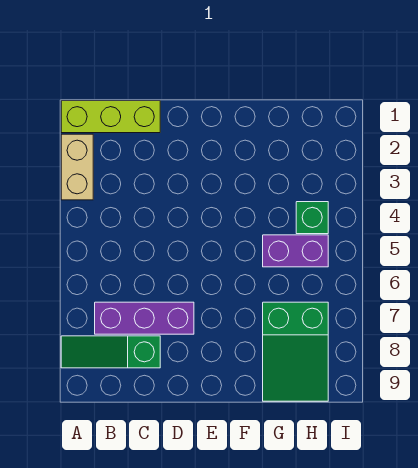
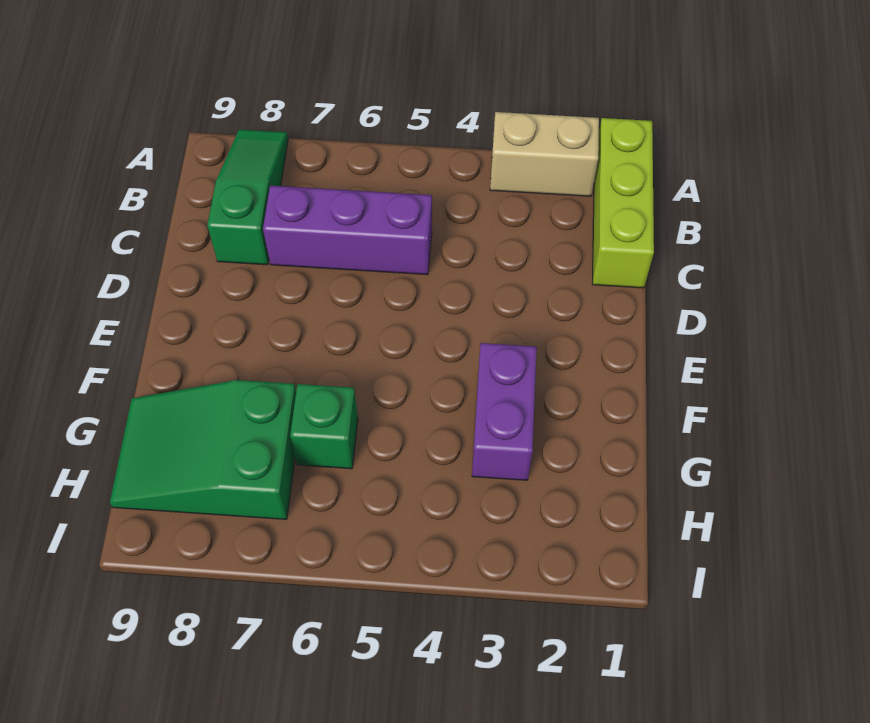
purple brick B7:D7 level 1 -> purple brick C5:C7 level 1
purple brick G5:H5 level 1 -> purple brick F3:G3 level 1
green brick H4 level 1 -> green brick G6 level 1

